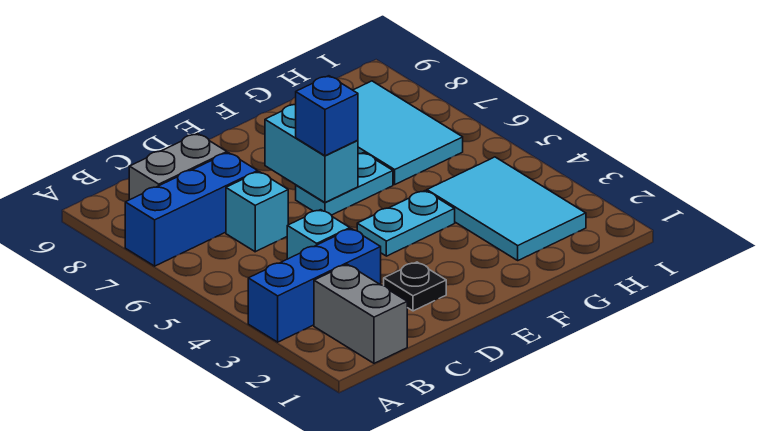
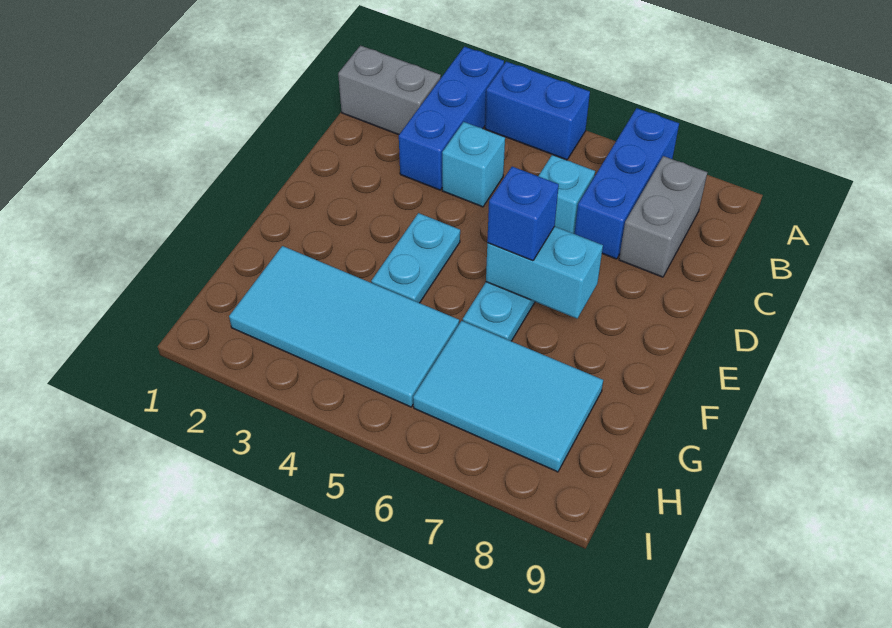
none -> blue brick A4:A5 level 1
black plate D2 level 1 -> none
cyan tile G2:H4 level 1 -> cyan tile G2:H5 level 1

